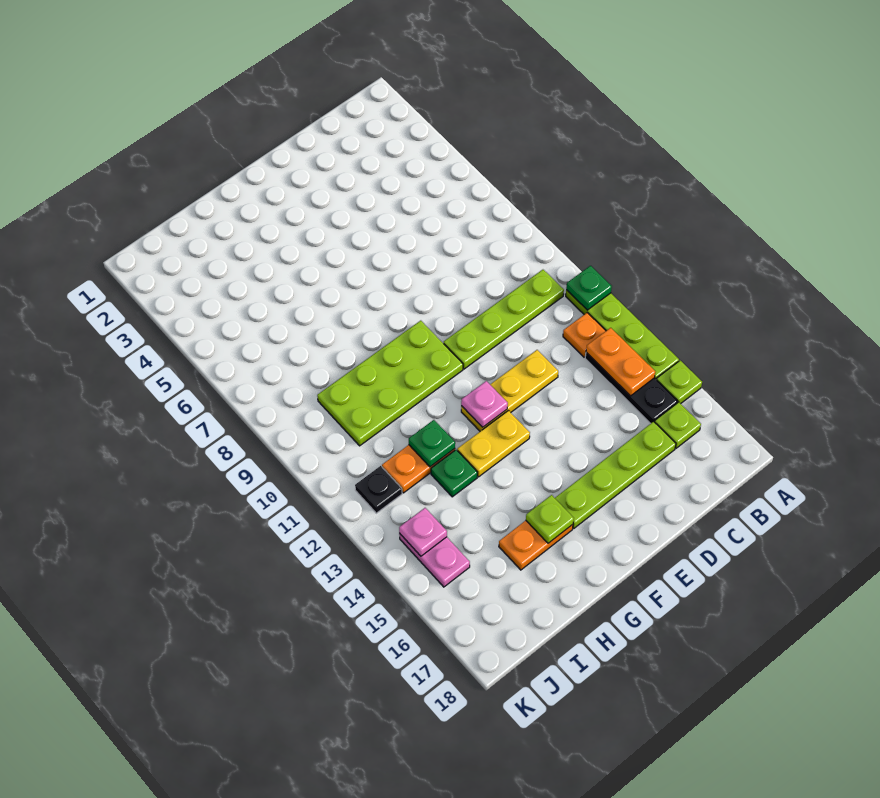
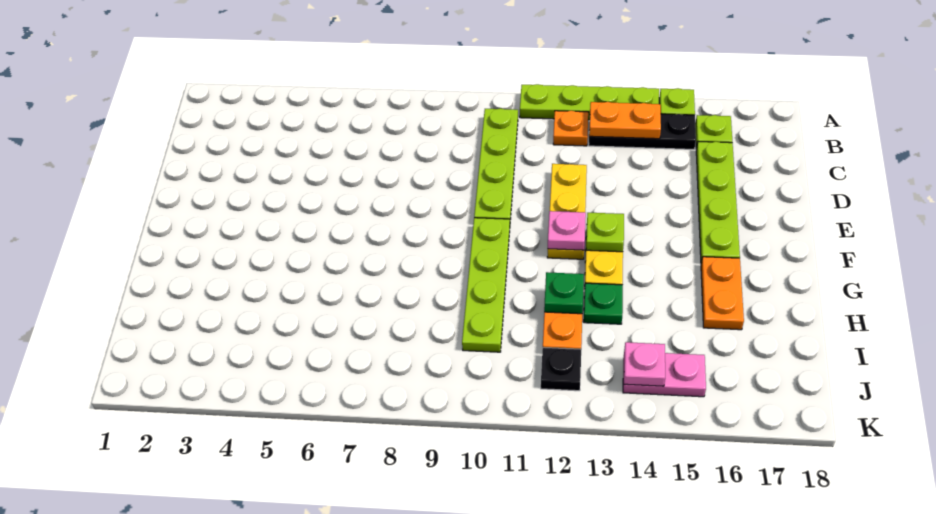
green plate A11 level 2 -> none
lime plate F9:I10 level 1 -> lime plate F10:I10 level 1
lime plate G16 level 2 -> lime plate F13 level 2

